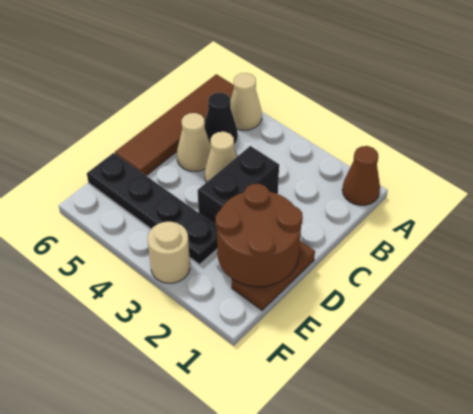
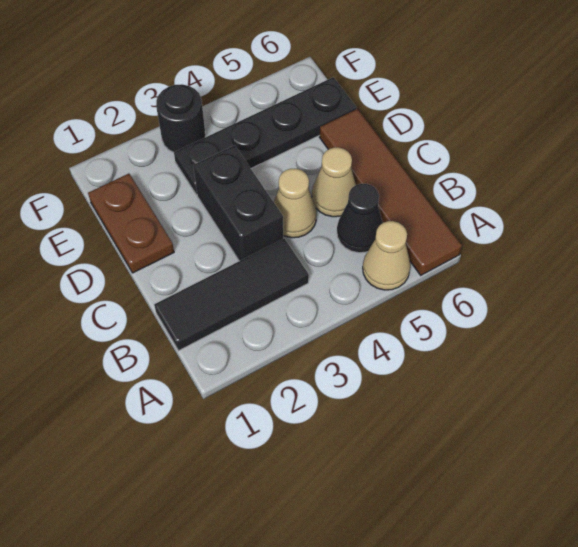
brown cone A1 level 1 -> none
none -> black tile B1:B3 level 1
brown round brick D1:E2 level 2 -> none
tan round brick F3 level 1 -> black round brick F3 level 1

